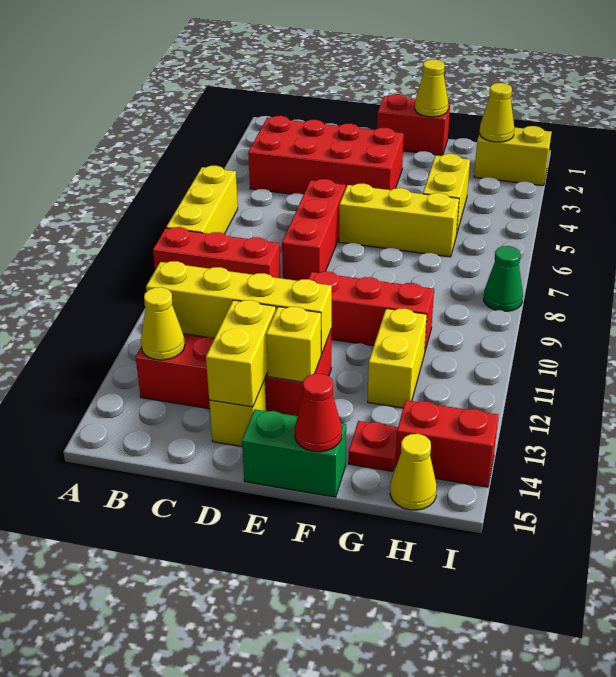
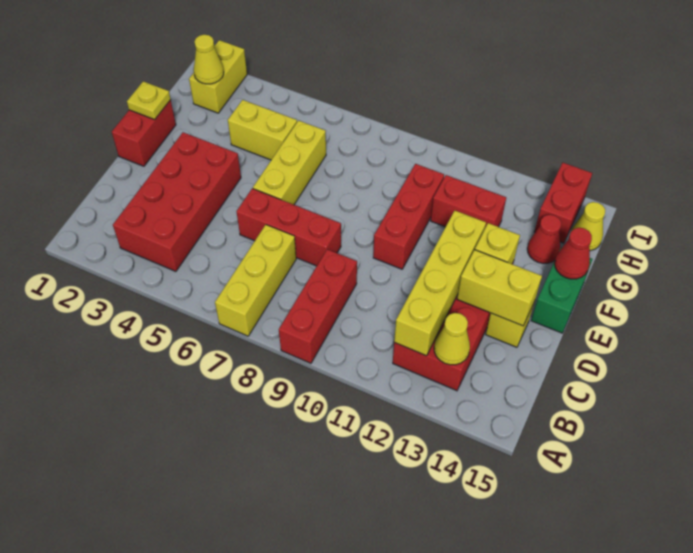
yellow brick A6:A8 level 1 -> yellow brick A7:C7 level 1
yellow cone F1 level 2 -> yellow plate F1 level 2
yellow brick G11:G12 level 1 -> red brick G11:G12 level 1
red plate G14 level 1 -> red cone G14 level 1
green cone I8 level 1 -> none

